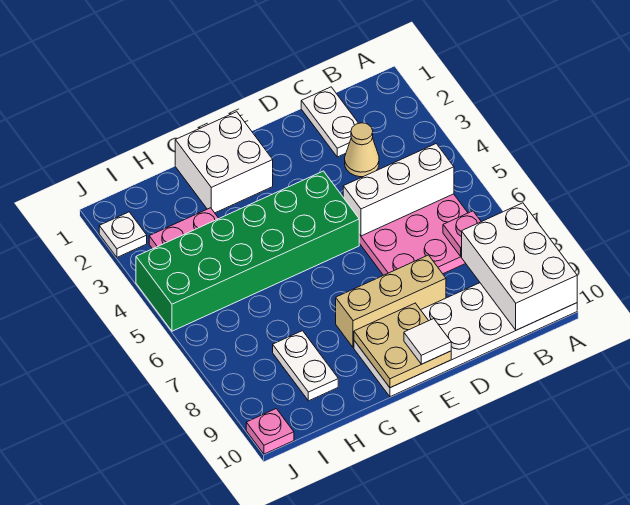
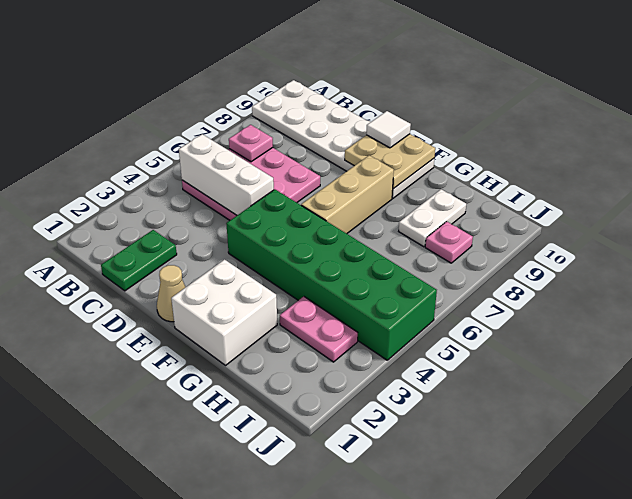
white brick A8:B10 level 2 -> none
white plate C1:C2 level 1 -> green plate C1:C2 level 1
tan cone C3 level 1 -> tan cone E1 level 1
tan brick D8:F8 level 1 -> tan brick F6:F8 level 1
white plate J2 level 1 -> none
pink plate J10 level 1 -> pink plate I8 level 1

